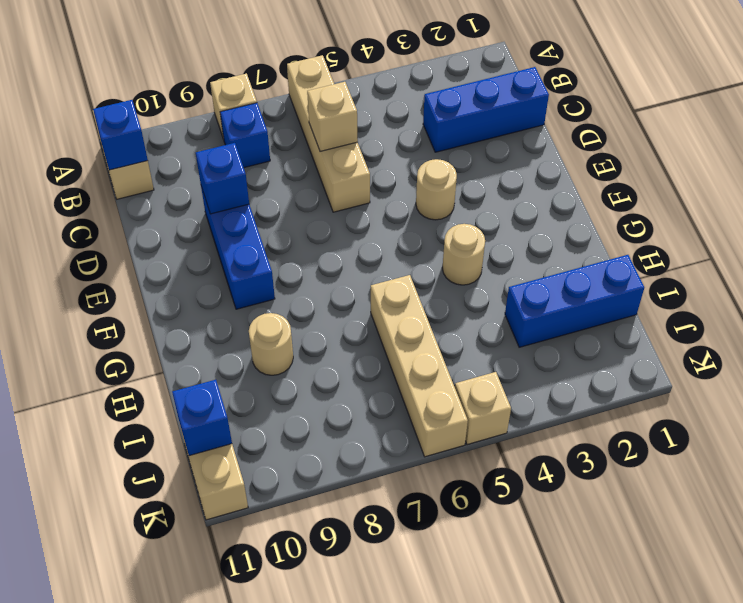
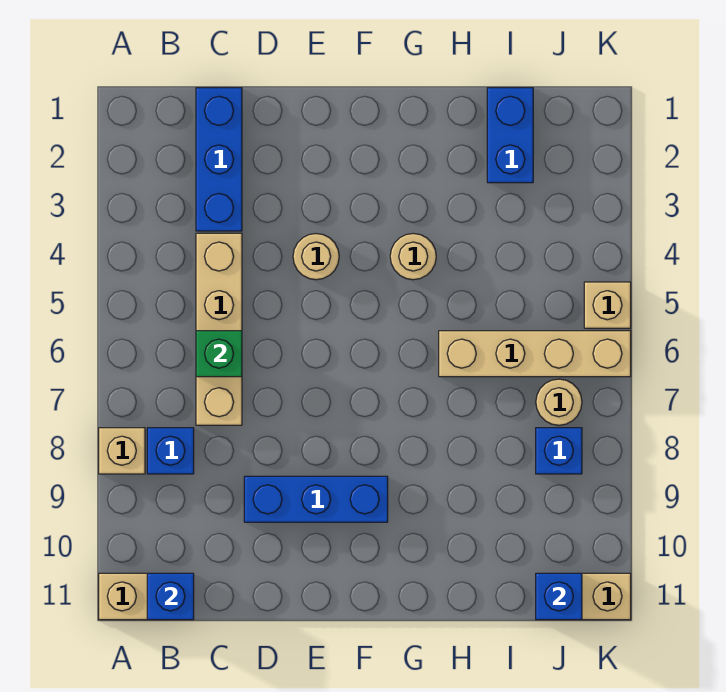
tan brick A6:D6 level 1 -> tan brick C4:C7 level 1
tan brick C6 level 2 -> green brick C6 level 2
blue brick D9 level 2 -> blue brick J8 level 1
tan round brick H9 level 1 -> tan round brick J7 level 1
blue brick I1:I3 level 1 -> blue brick I1:I2 level 1

